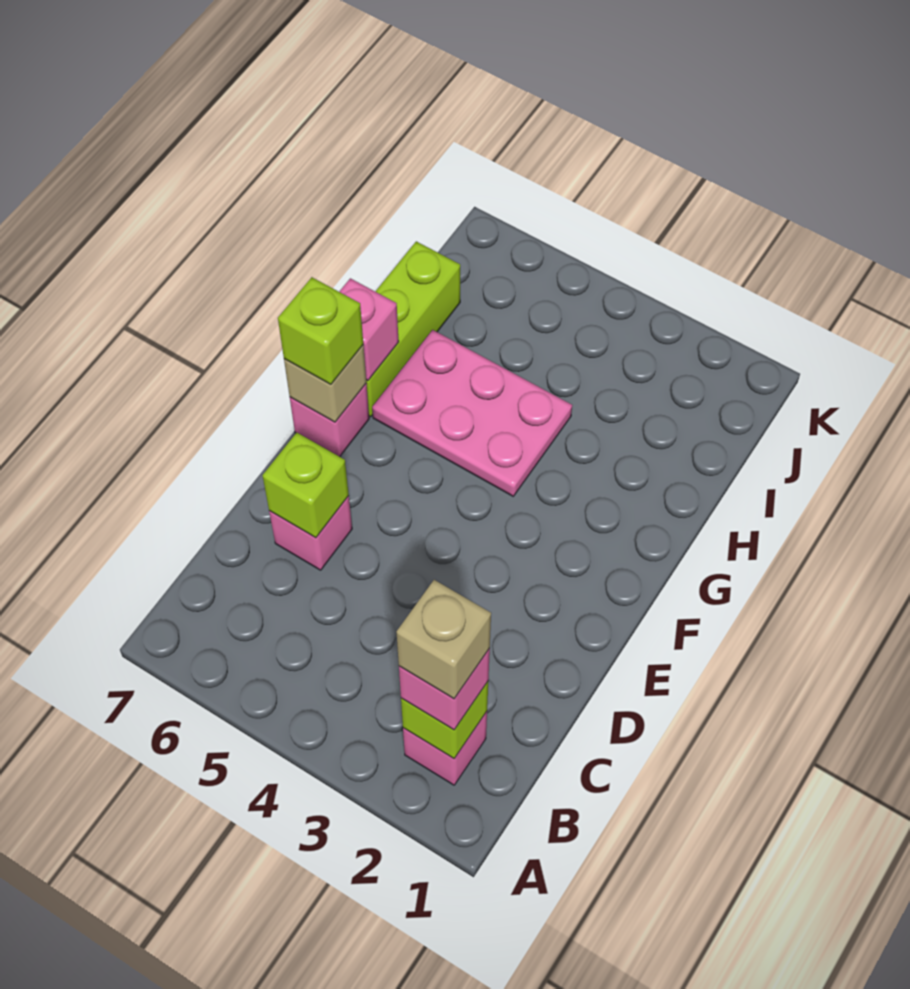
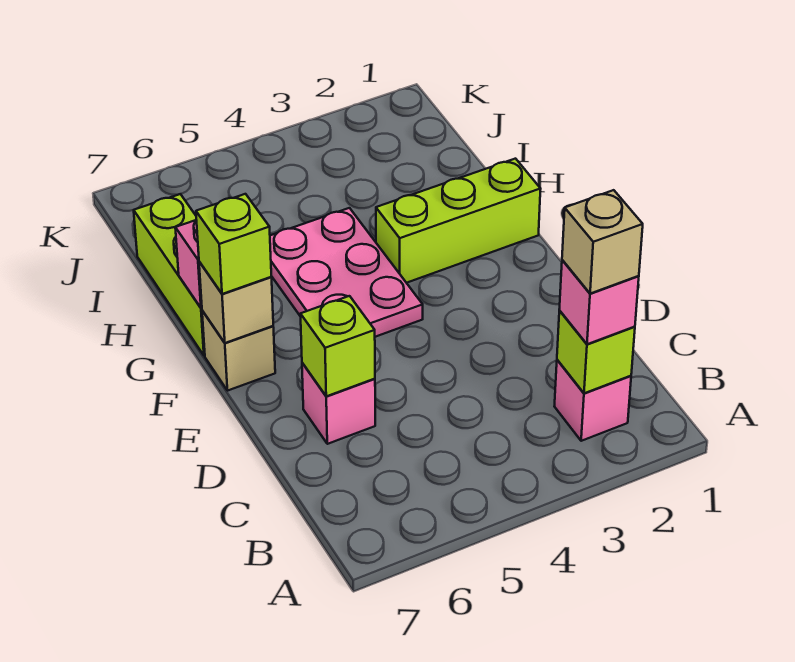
pink brick F7 level 1 -> tan brick F7 level 1
none -> lime brick G1:G3 level 1
pink plate G4:H6 level 1 -> pink plate F4:H5 level 1

